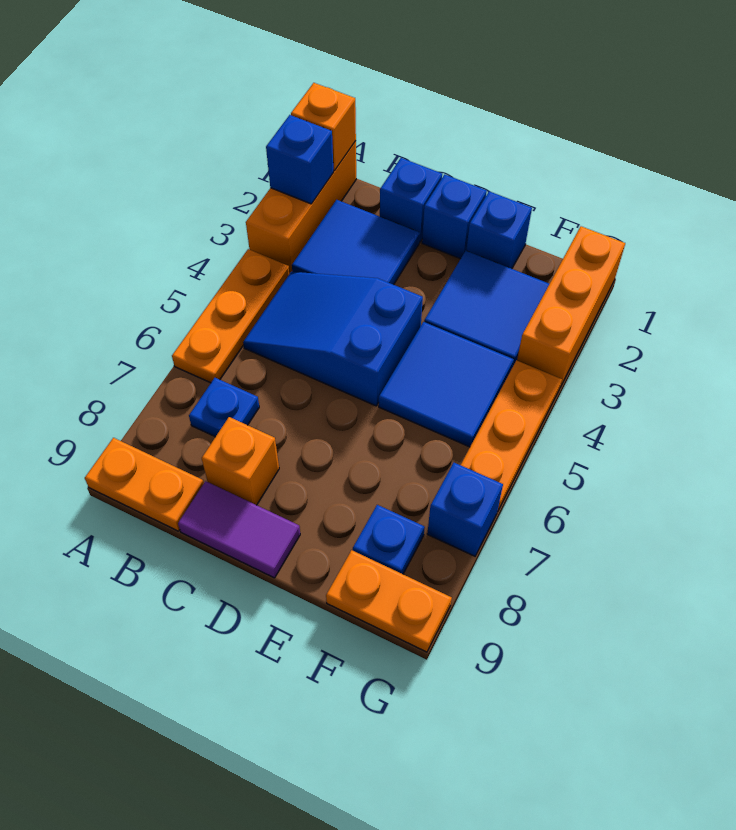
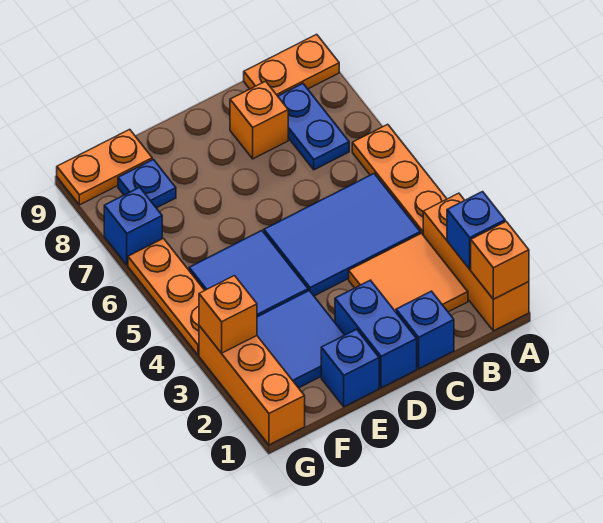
blue tile B2:C3 level 1 -> orange tile B2:C3 level 1
blue slope B4:D5 level 1 top D -> blue tile B4:D5 level 1
blue plate B7 level 1 -> blue plate B7:B8 level 1
purple tile C9:D9 level 1 -> none
blue brick D1 level 1 -> blue brick D1:D2 level 1
none -> orange brick G3 level 2

